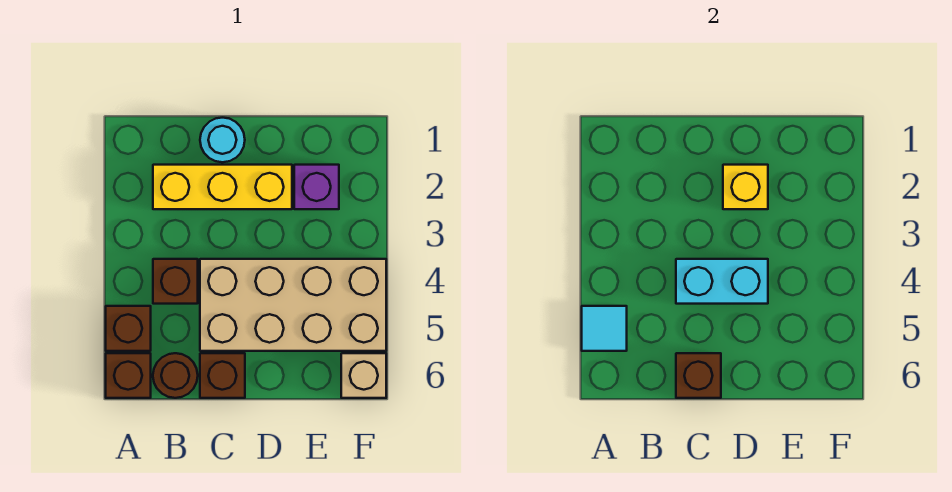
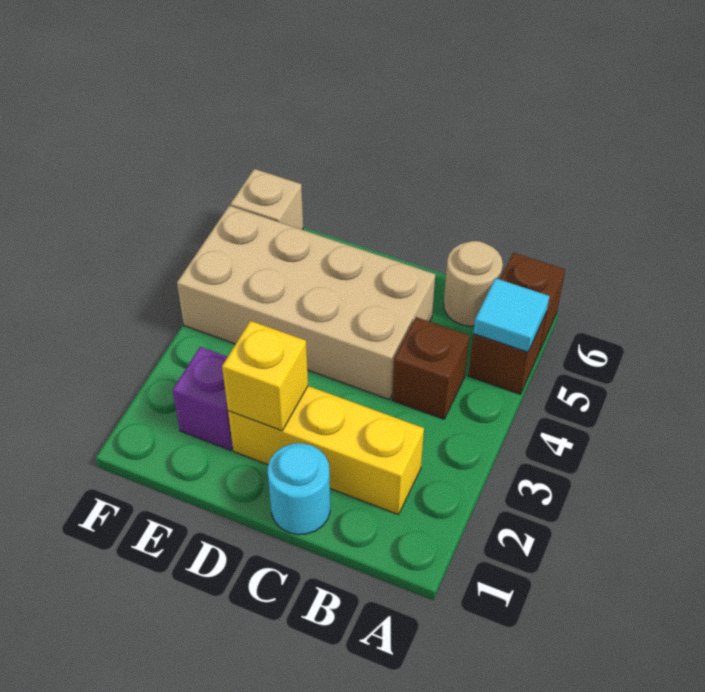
brown round brick B6 level 1 -> tan round brick B6 level 1
cyan brick C4:D4 level 2 -> none
brown brick C6 level 1 -> none
brown brick C6 level 2 -> none

